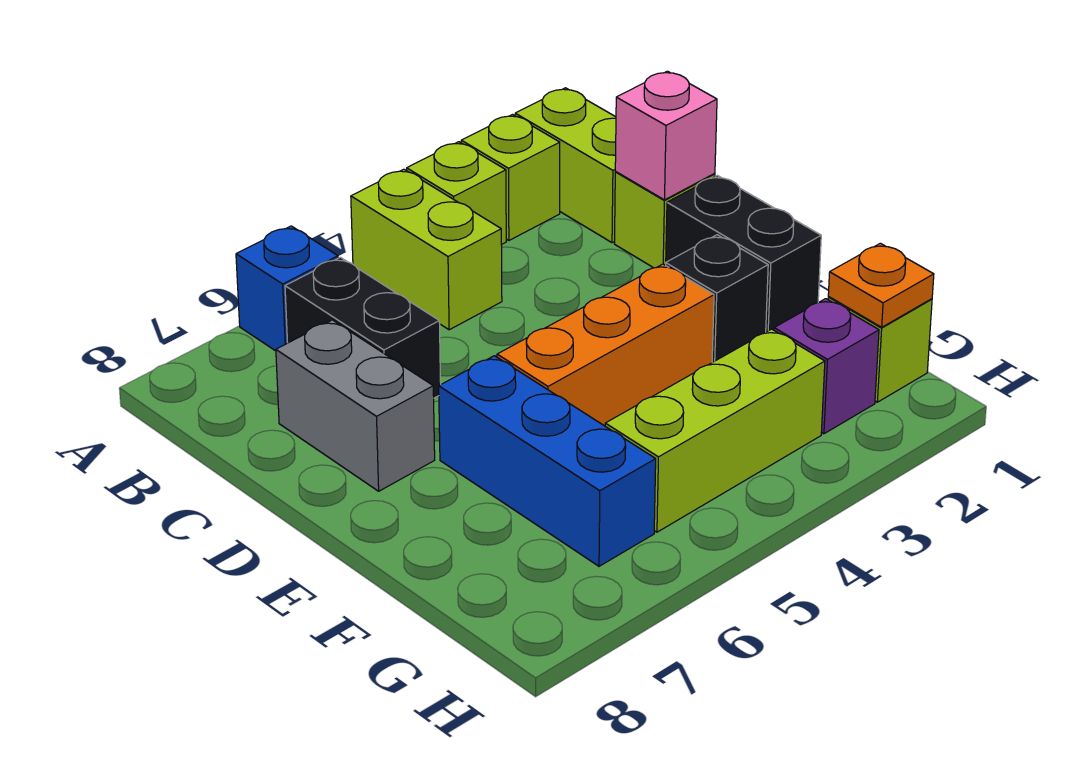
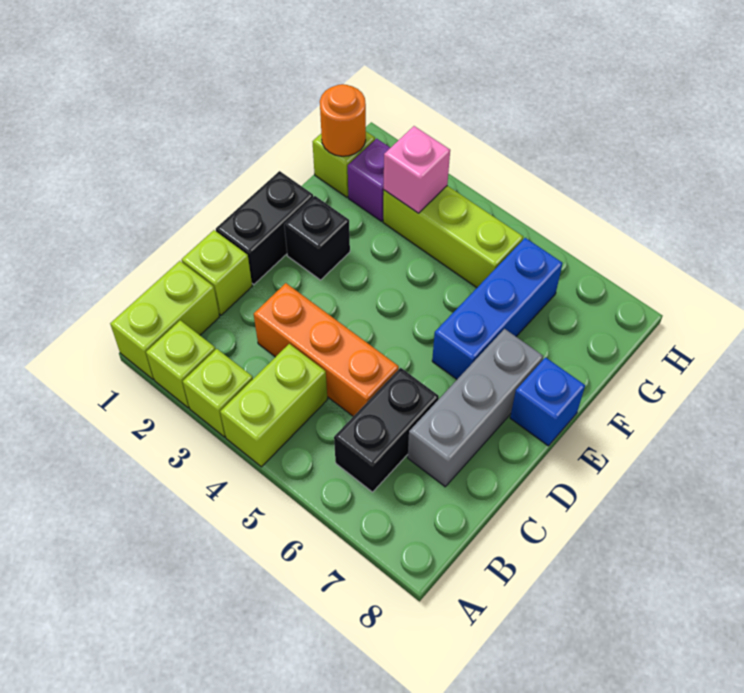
blue brick A6 level 1 -> blue brick E8 level 1
pink brick C1 level 2 -> pink brick G3 level 2
grey brick C7:D7 level 1 -> grey brick C7:E7 level 1
orange brick E3:E5 level 1 -> orange brick C3:C5 level 1
orange plate G1 level 2 -> orange round brick G1 level 2

